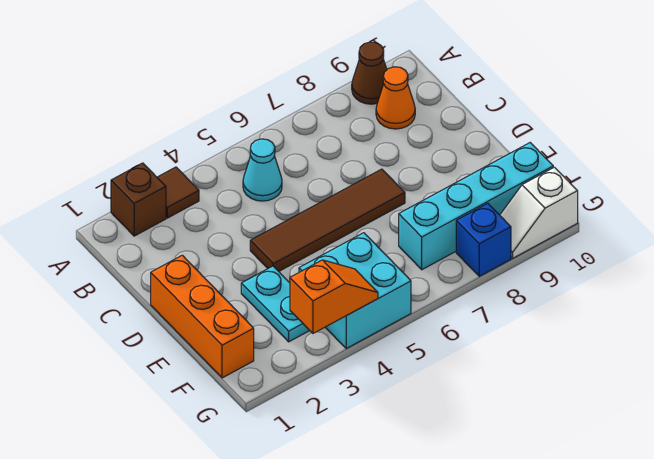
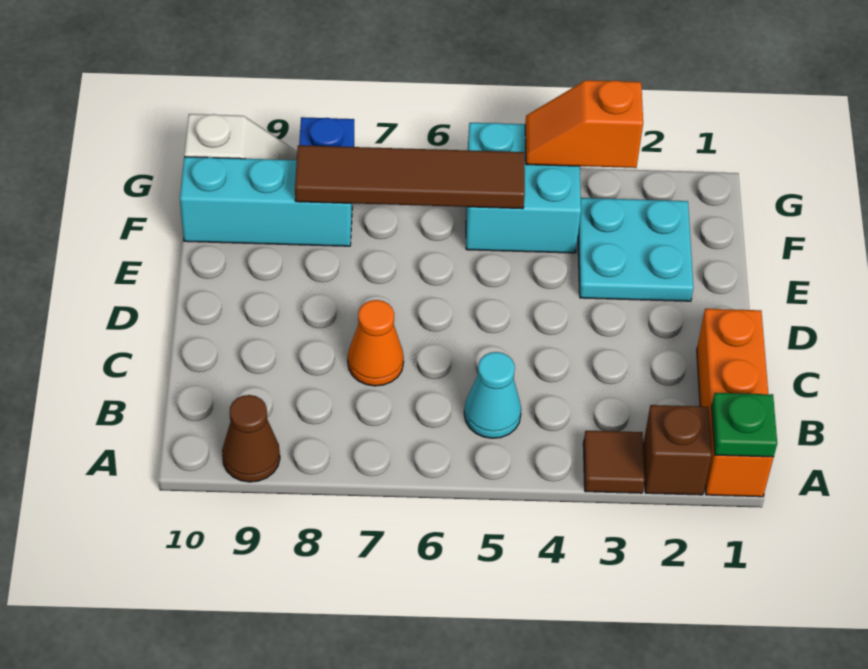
none -> green plate A1 level 2
orange cone B9 level 1 -> orange cone C7 level 1
orange brick D1:F1 level 1 -> orange brick A1:C1 level 1
brown tile D4:D7 level 1 -> brown tile F5:F8 level 2
cyan plate E3:F3 level 1 -> cyan plate E2:F3 level 1
cyan brick F7:F10 level 1 -> cyan brick F8:F10 level 1

